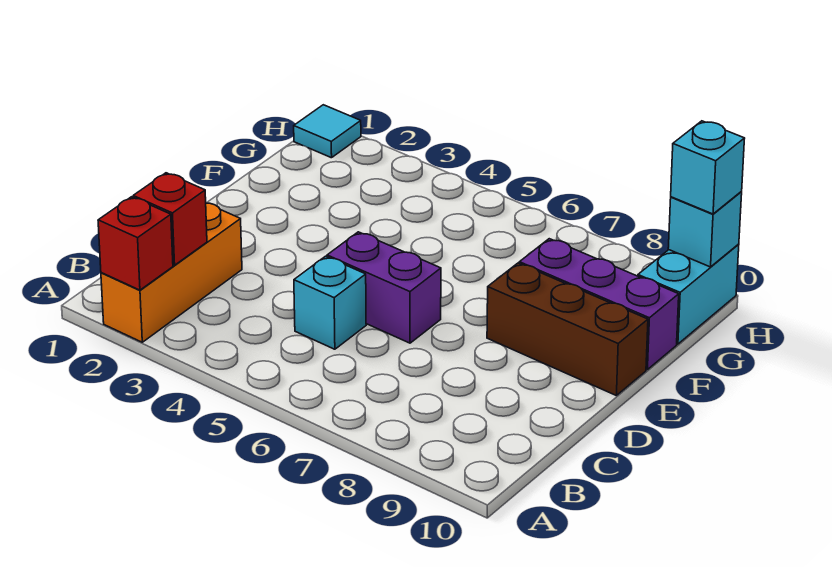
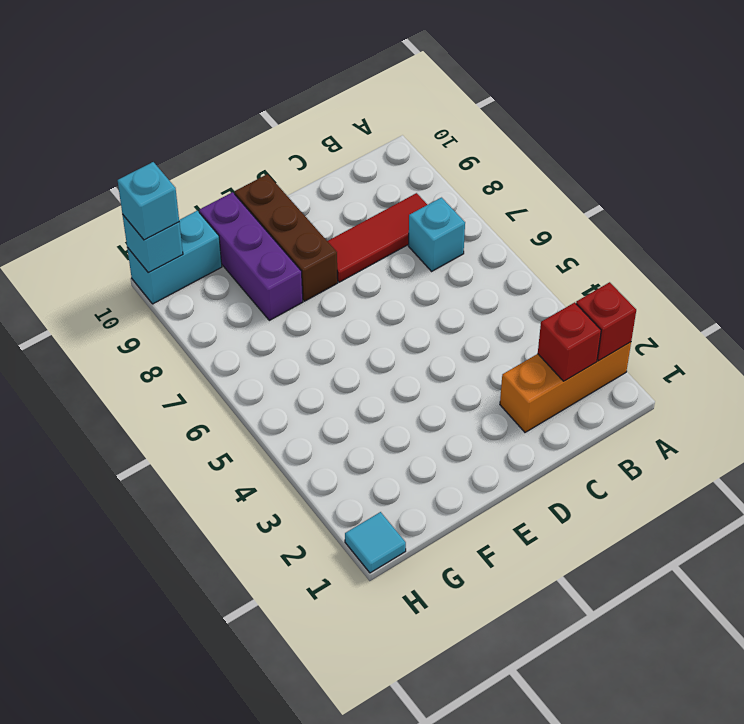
none -> red tile B8:D8 level 1
cyan brick C5 level 1 -> cyan brick B7 level 1
purple brick D5:D6 level 1 -> none

